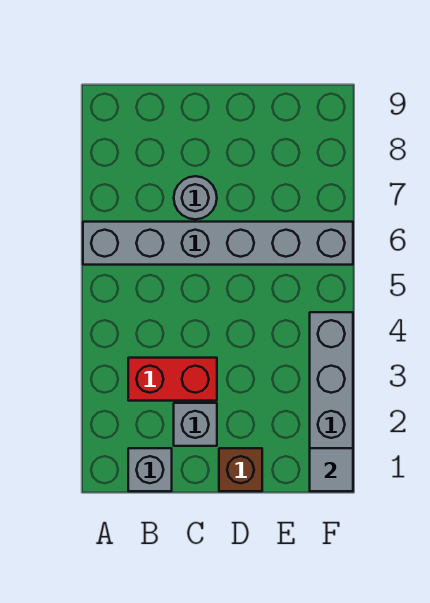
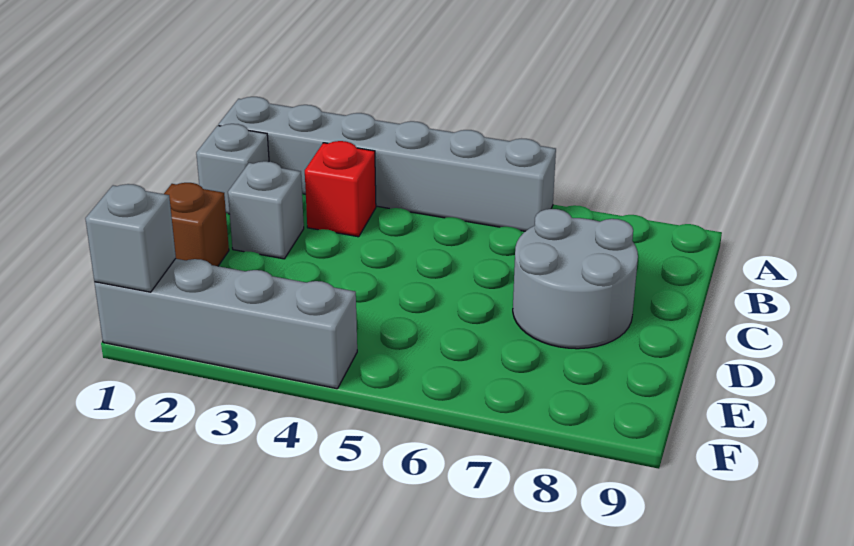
grey brick A6:F6 level 1 -> grey brick A1:A6 level 1
red brick B3:C3 level 1 -> red brick B3 level 1
grey round brick C7 level 1 -> grey round brick C7:D8 level 1
grey tile F1 level 2 -> grey brick F1 level 2

